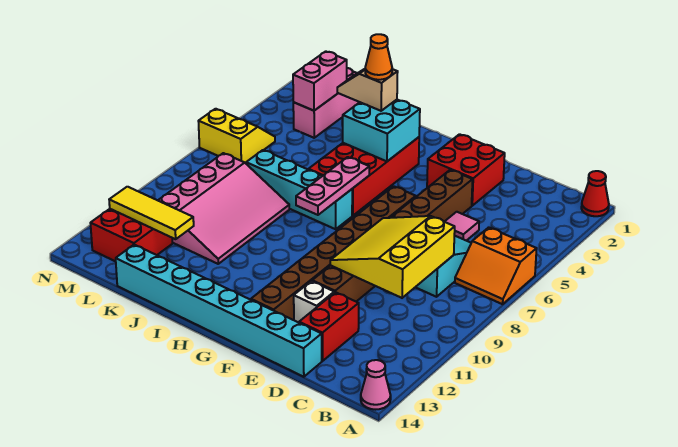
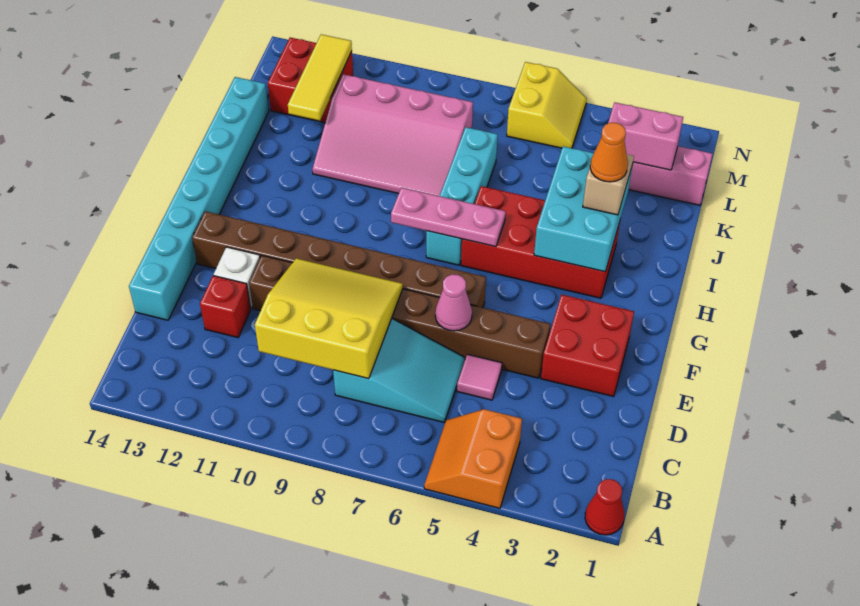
orange slope A6:B7 level 1 top 6 -> orange slope A4:B5 level 1 top 4
pink cone A14 level 1 -> pink cone E6 level 2
red brick D12:D13 level 1 -> red brick D12 level 1
cyan brick H3:I4 level 2 -> cyan brick H3:J4 level 2

